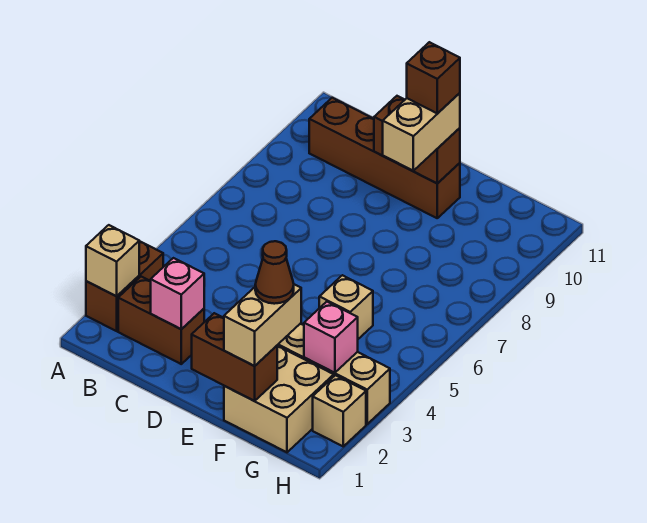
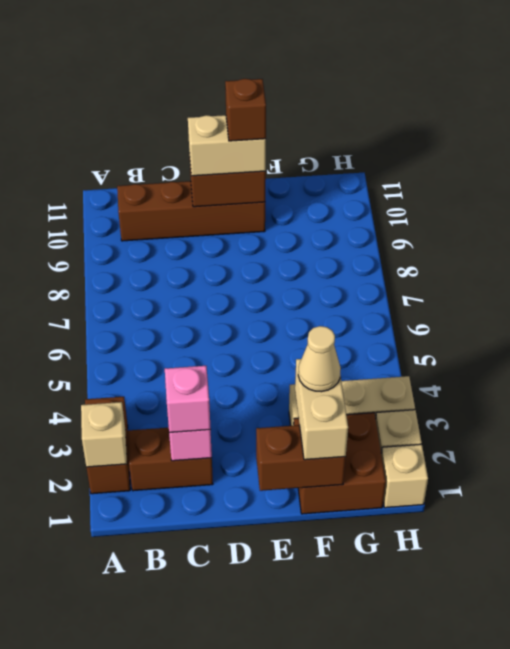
tan brick E9:E10 level 3 -> tan brick D10:E10 level 3
tan brick F1:G2 level 1 -> brown brick F1:G2 level 1
brown cone F2 level 4 -> tan cone F2 level 4
tan brick F5 level 1 -> tan brick H1 level 1
pink brick G3 level 2 -> pink brick C2 level 3

